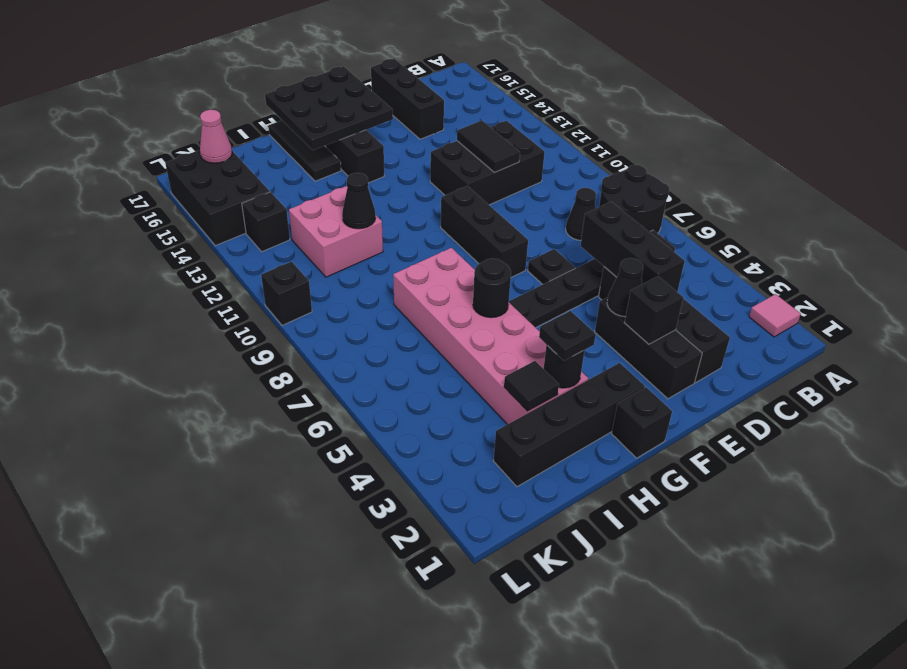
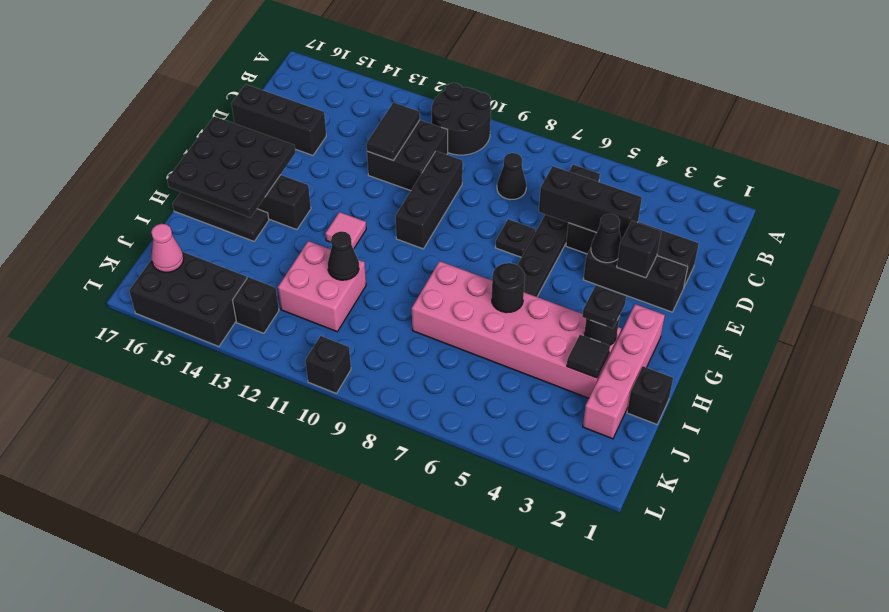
pink tile A2 level 1 -> pink tile G12 level 1
black round brick A7:B8 level 1 -> black round brick A10:B11 level 1
black brick C11:E12 level 1 -> black brick C11:D12 level 1
black tile D11:D12 level 2 -> black tile C12:D12 level 2
black brick F8:F10 level 1 -> black brick D10:F10 level 1
black brick G1 level 1 -> black brick I1 level 1
black brick G2:J2 level 1 -> pink brick G2:J2 level 1

